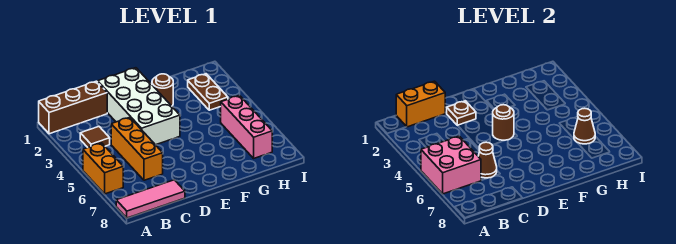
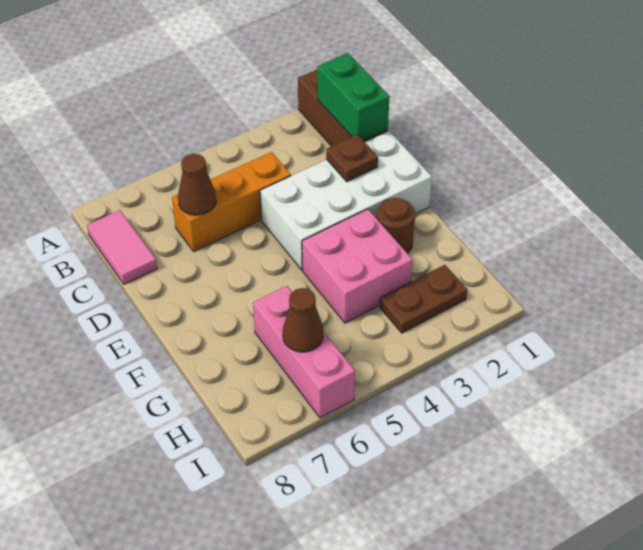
orange brick A5:A6 level 1 -> none
pink brick A5:B6 level 2 -> pink brick F3:G4 level 1
pink tile A8:C8 level 1 -> pink tile B8:C8 level 1
orange brick B1:C1 level 2 -> green brick B1:C1 level 2
brown tile B3 level 1 -> none
brown round brick E4 level 2 -> none
pink brick H5:H7 level 1 -> pink brick G6:I6 level 1

